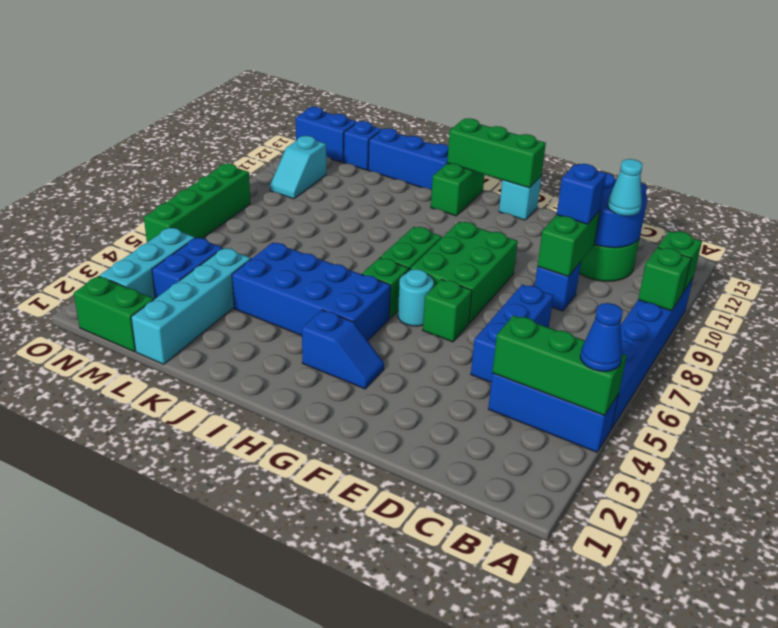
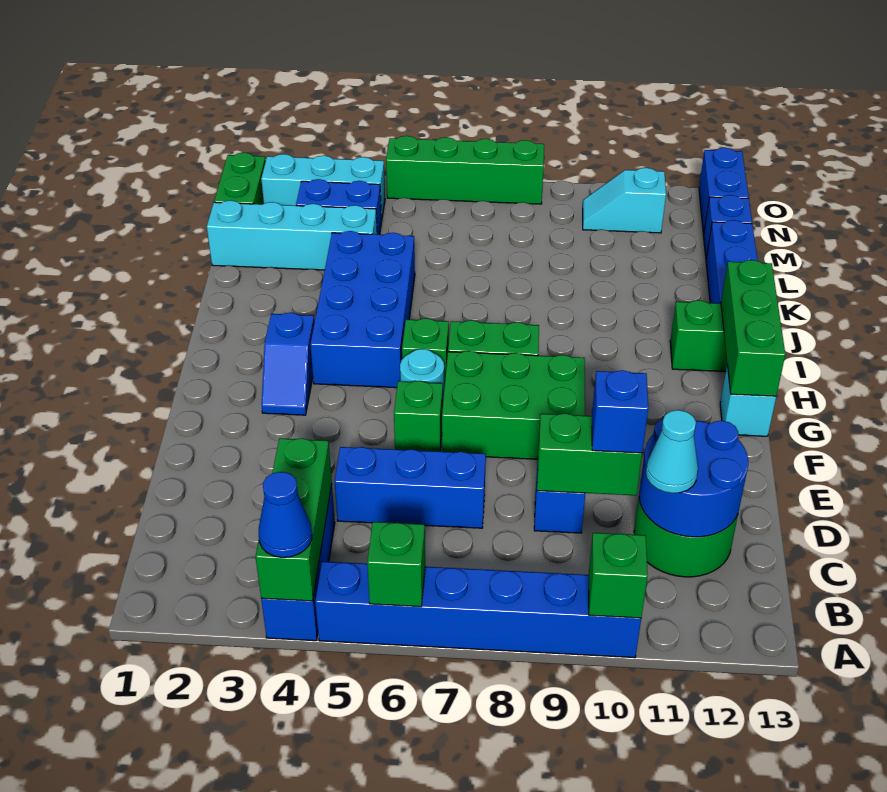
green brick A9 level 2 -> green brick A6 level 2

